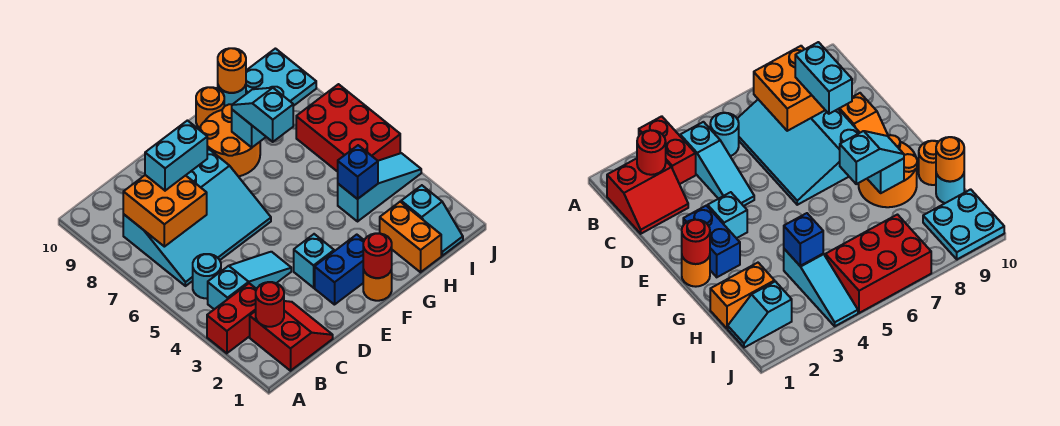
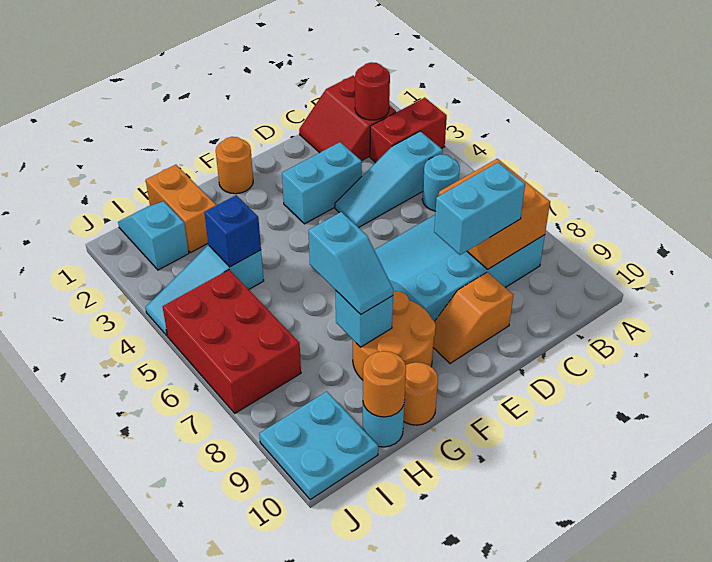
blue brick E2:F2 level 1 -> none
cyan brick E3 level 1 -> cyan brick D3:E3 level 1
red round brick F1 level 2 -> none

